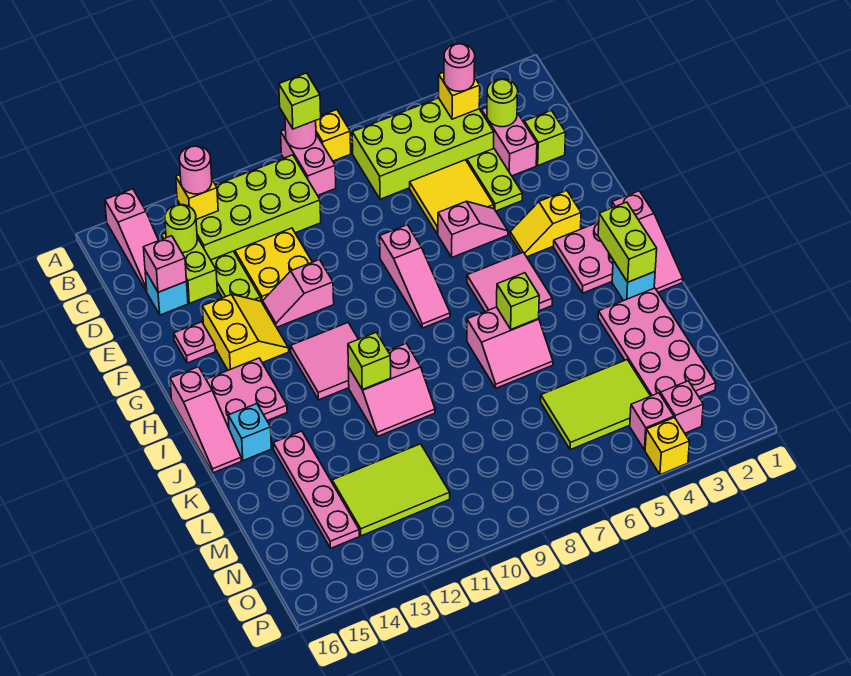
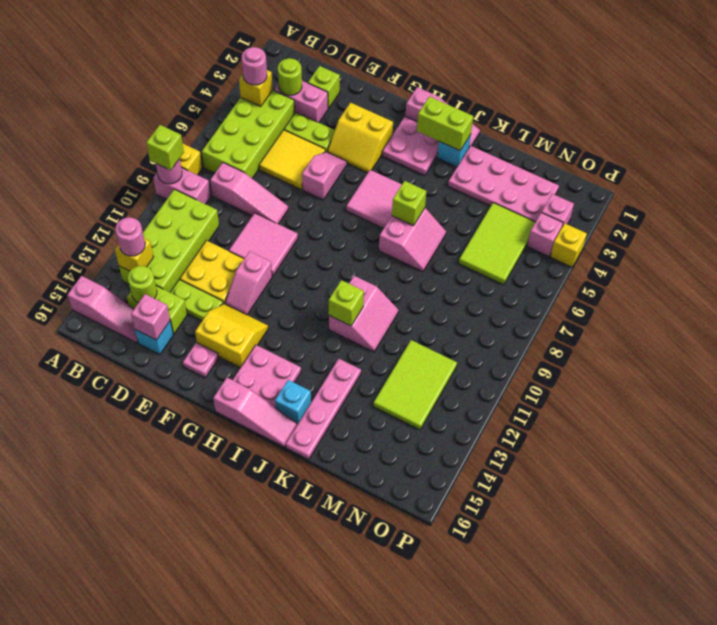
pink slope F8:H8 level 1 top F -> pink slope C8:E8 level 1 top C
yellow slope G3:G4 level 1 top 3 -> yellow slope F3:G4 level 1 top 3
pink tile H11:I12 level 1 -> pink tile E9:F10 level 1
pink plate K14:N14 level 1 -> pink plate K13:K16 level 1

